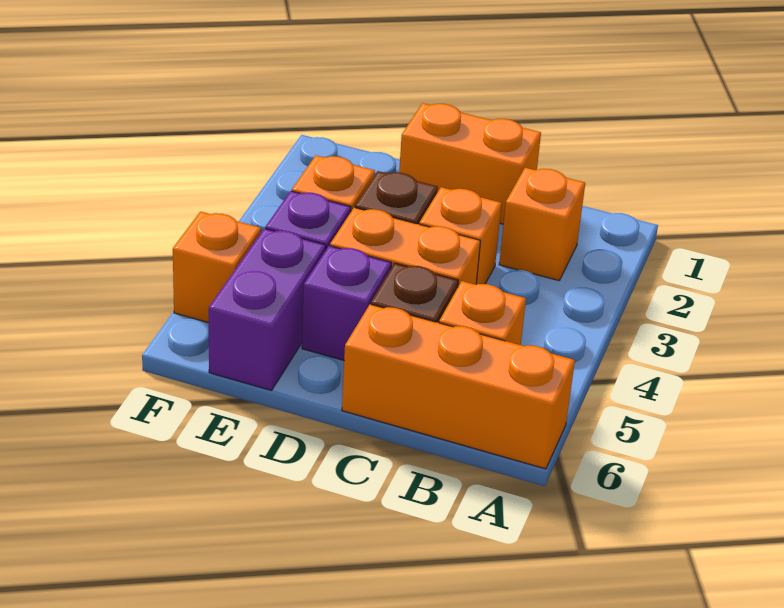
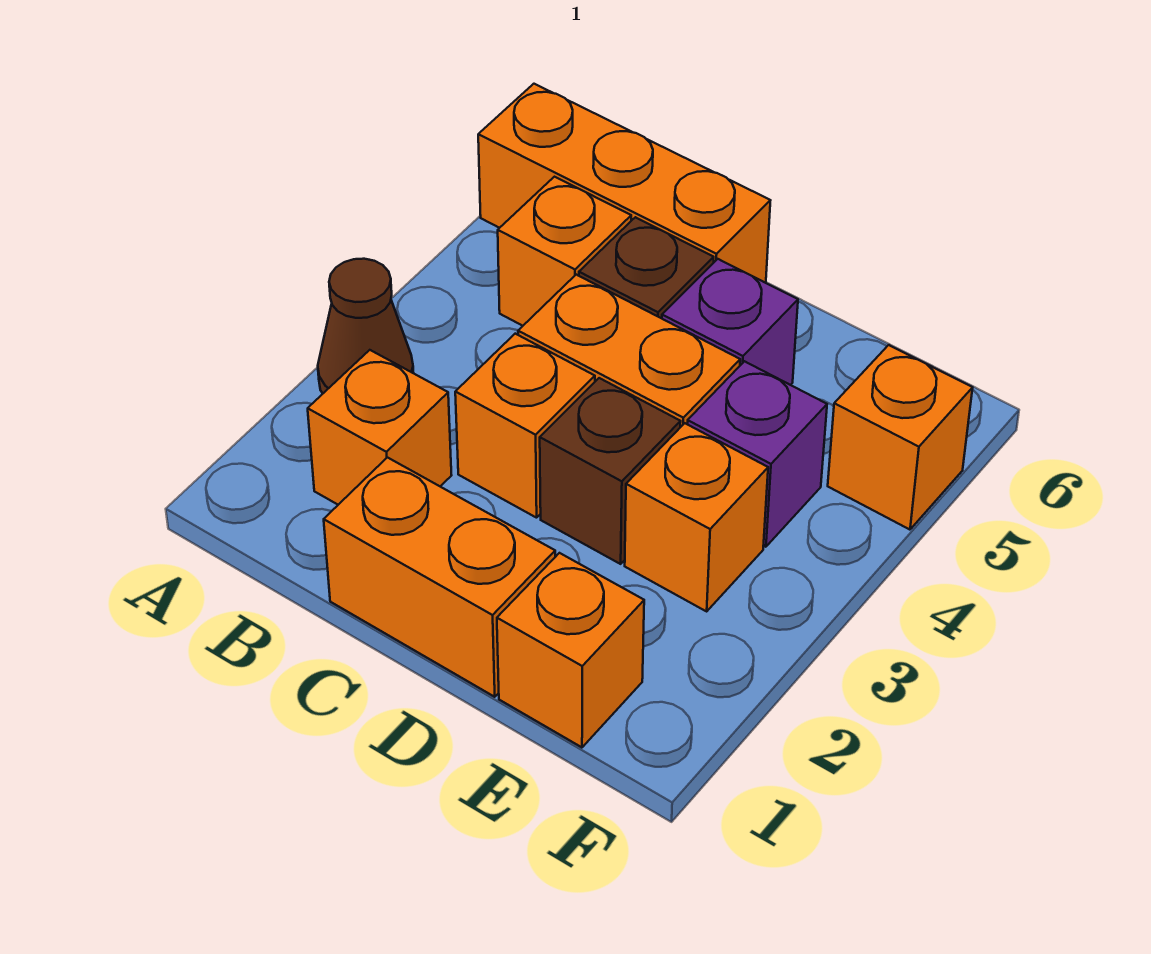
none -> brown cone A3 level 1
none -> orange brick E1 level 1
purple brick E5:E6 level 1 -> none

